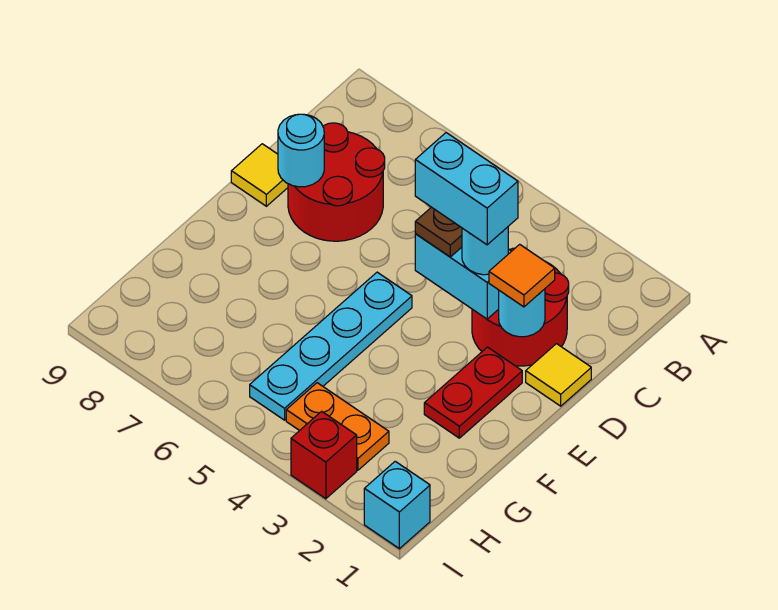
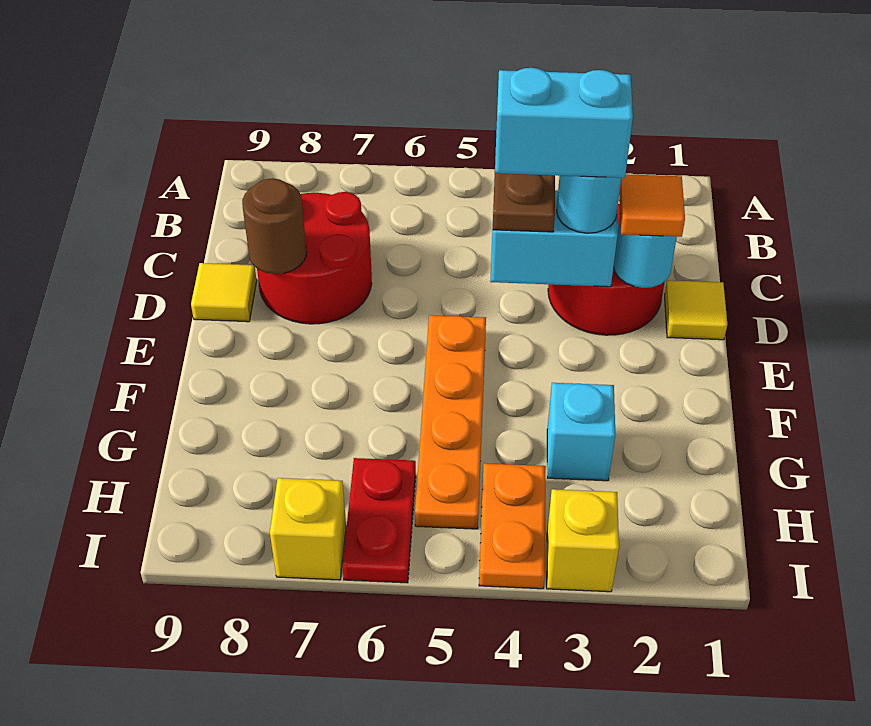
cyan round brick D8 level 2 -> brown round brick D8 level 2
red plate E2:F2 level 1 -> red plate H6:I6 level 1
cyan plate E5:H5 level 1 -> orange plate E5:H5 level 1
orange plate H3:H4 level 1 -> orange plate H4:I4 level 1
cyan brick I1 level 1 -> cyan brick G3 level 1
red brick I3 level 1 -> yellow brick I3 level 1
none -> yellow brick I7 level 1

